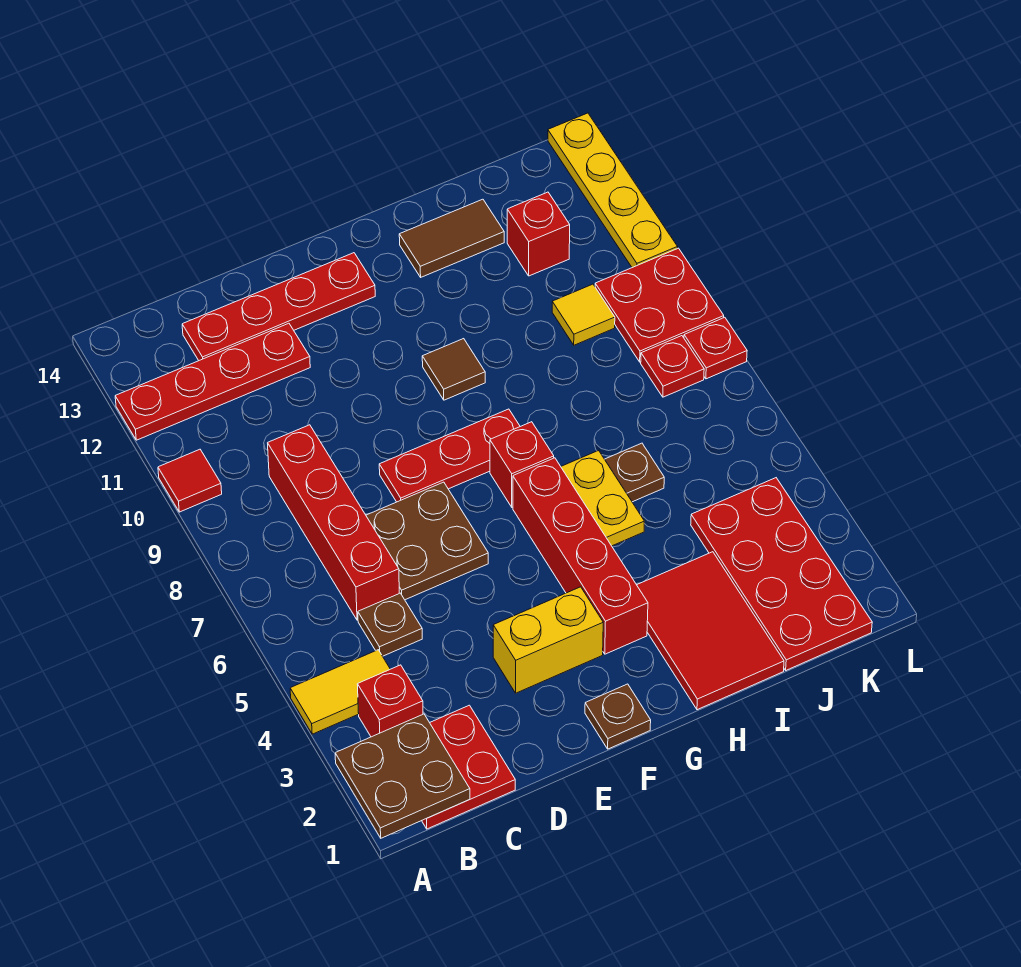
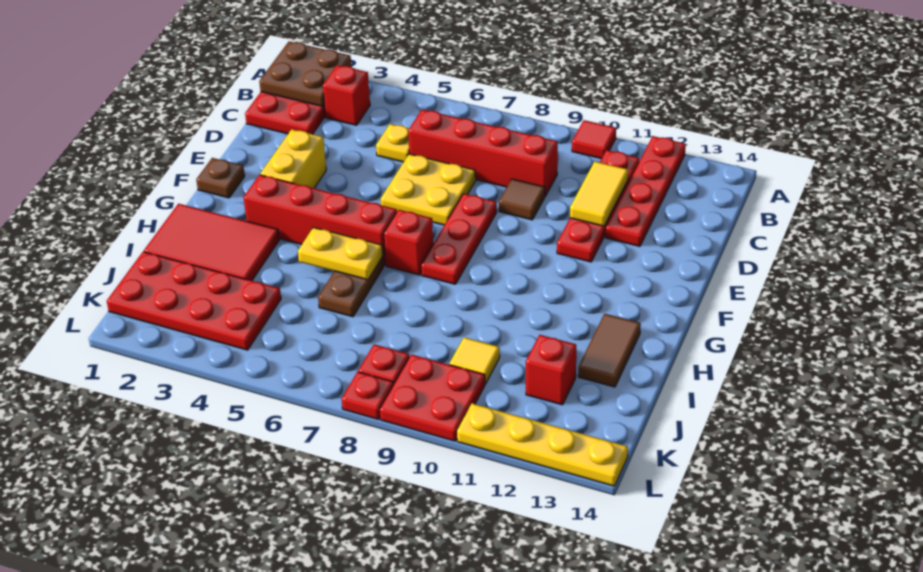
yellow tile A4:B4 level 1 -> yellow tile C11:D11 level 2
brown plate C5 level 1 -> yellow plate C5 level 1
red plate C13:F13 level 1 -> red plate B11:E11 level 1
brown plate D6:E7 level 1 -> yellow plate D6:E7 level 1
brown tile G10 level 1 -> brown tile D9 level 1

